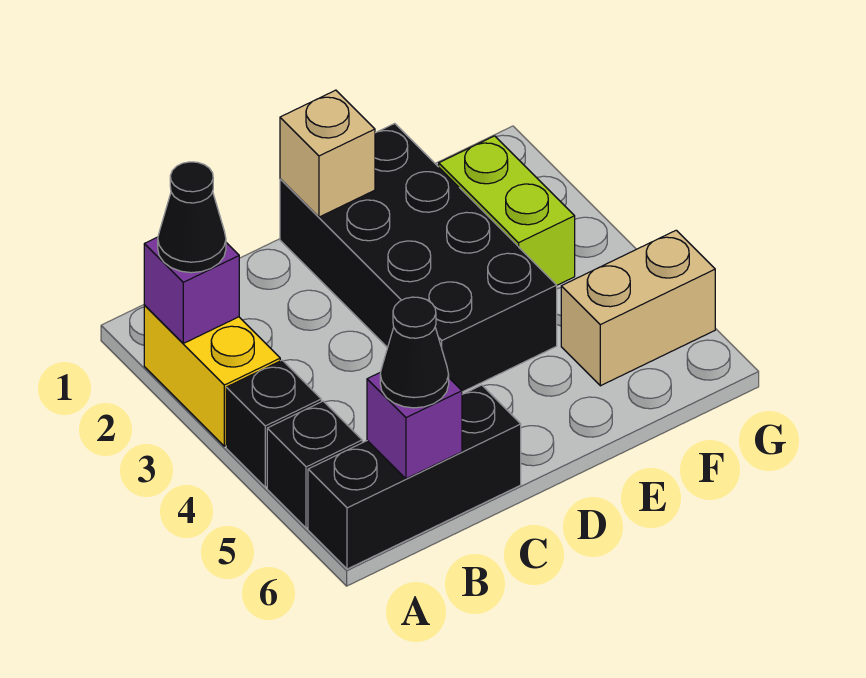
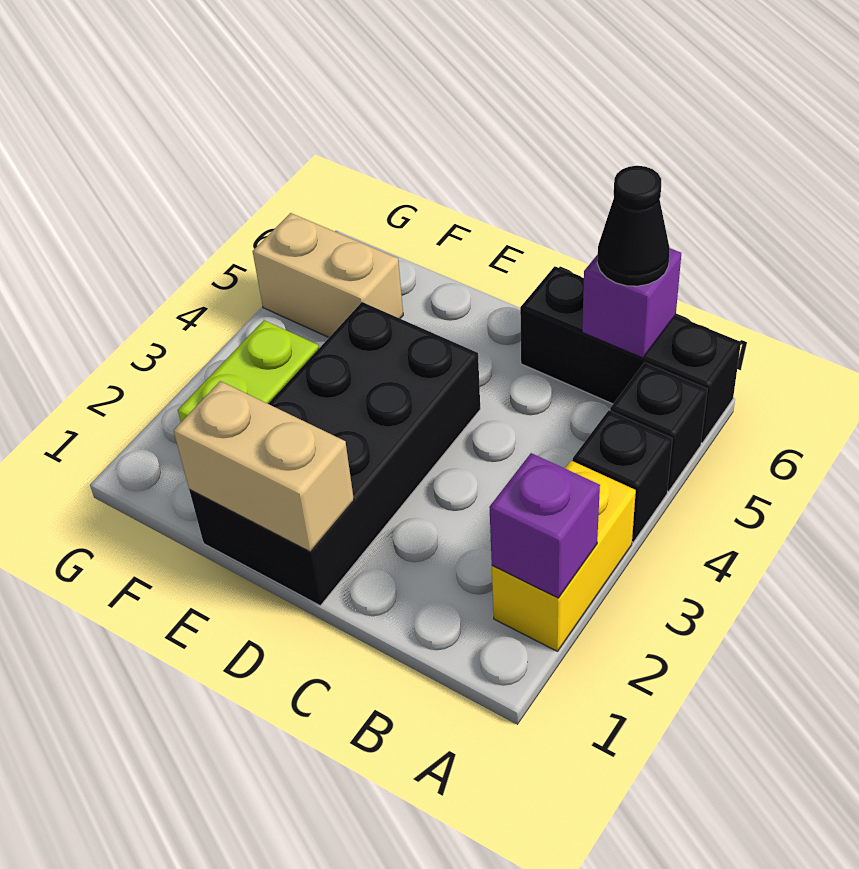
black cone A2 level 3 -> none
tan brick D1 level 2 -> tan brick D1:E1 level 2

